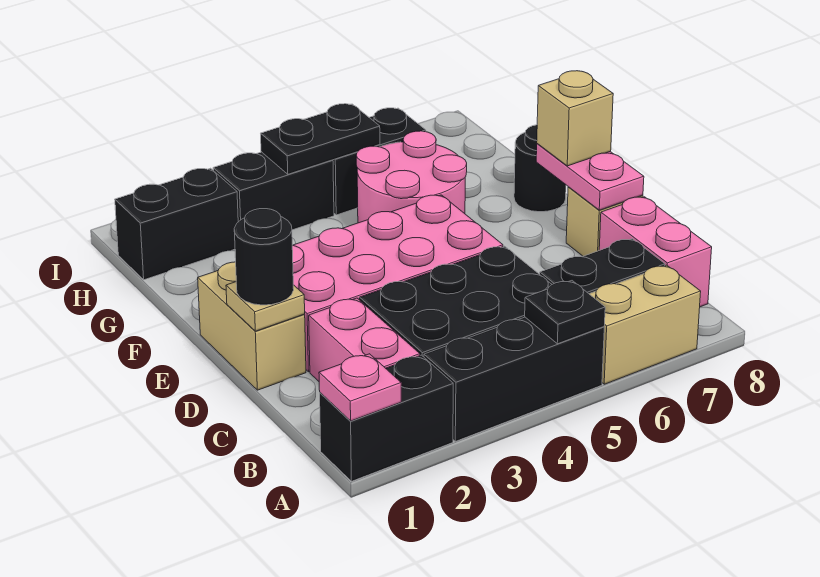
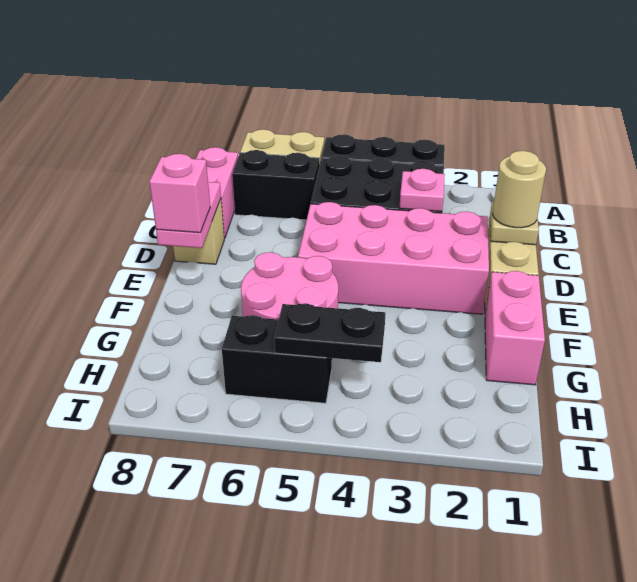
black brick A1:A2 level 1 -> none
pink plate A1 level 2 -> pink plate C3 level 2
black plate A5 level 2 -> none
pink brick B2:C2 level 1 -> pink brick F1:G1 level 1
black round brick D1 level 3 -> tan round brick D1 level 3
tan brick E8 level 3 -> pink brick E8 level 3
black round brick F8 level 1 -> none
black brick H1:H2 level 1 -> none
black brick H3:H4 level 1 -> none

